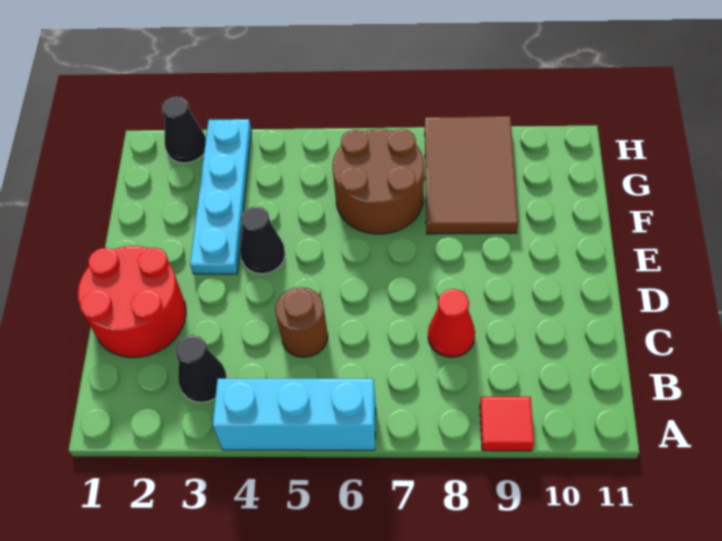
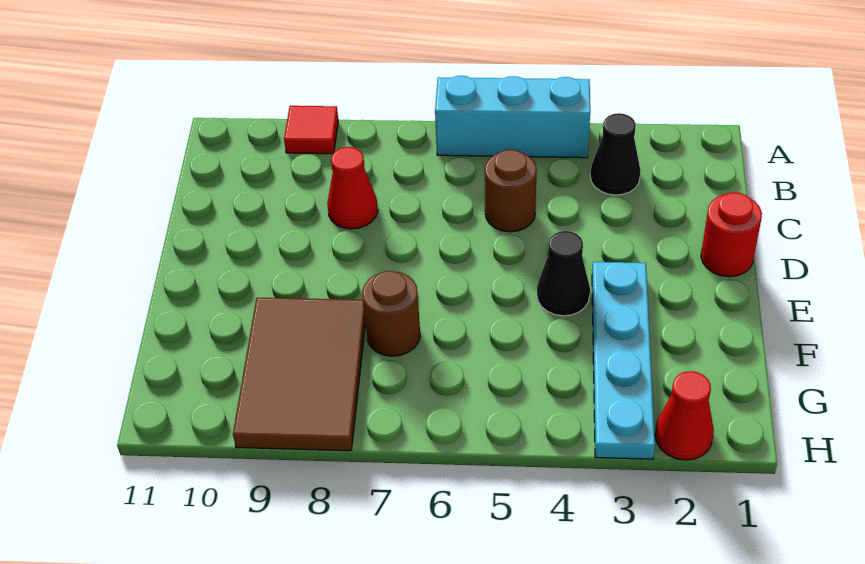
red round brick C1:D2 level 1 -> red round brick D1 level 1
brown round brick F6:G7 level 1 -> brown round brick F7 level 1
black cone H2 level 1 -> red cone H2 level 1

